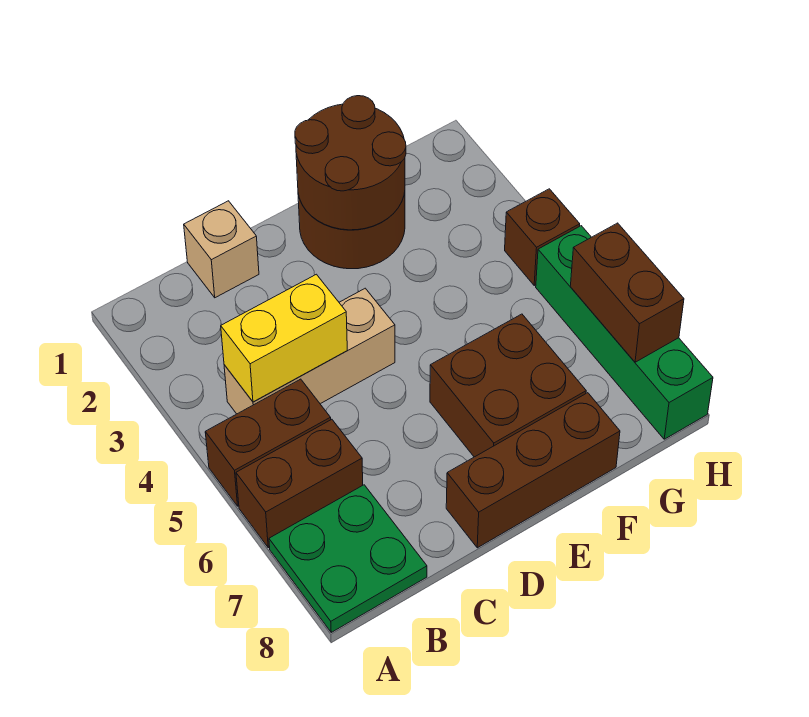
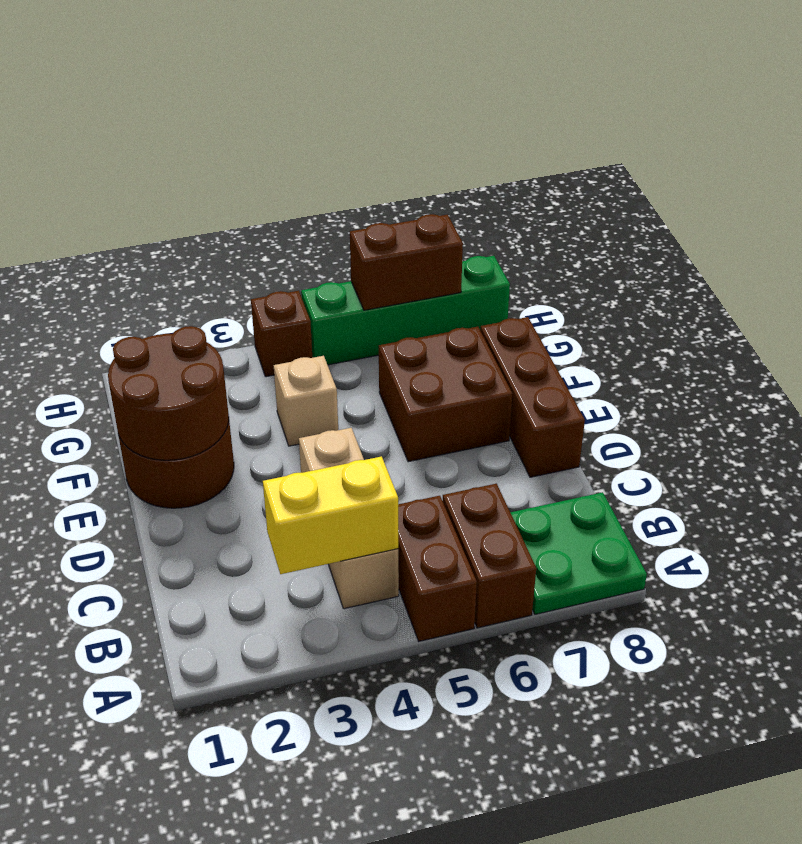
yellow brick B4:C4 level 2 -> yellow brick B3:B4 level 2
tan brick C1 level 1 -> tan brick F4 level 1

